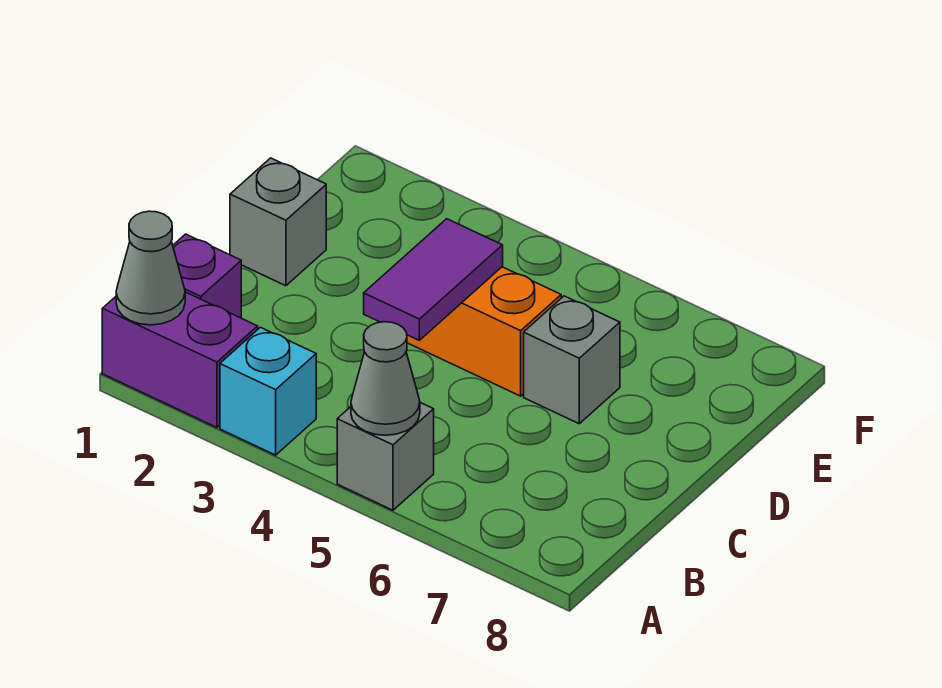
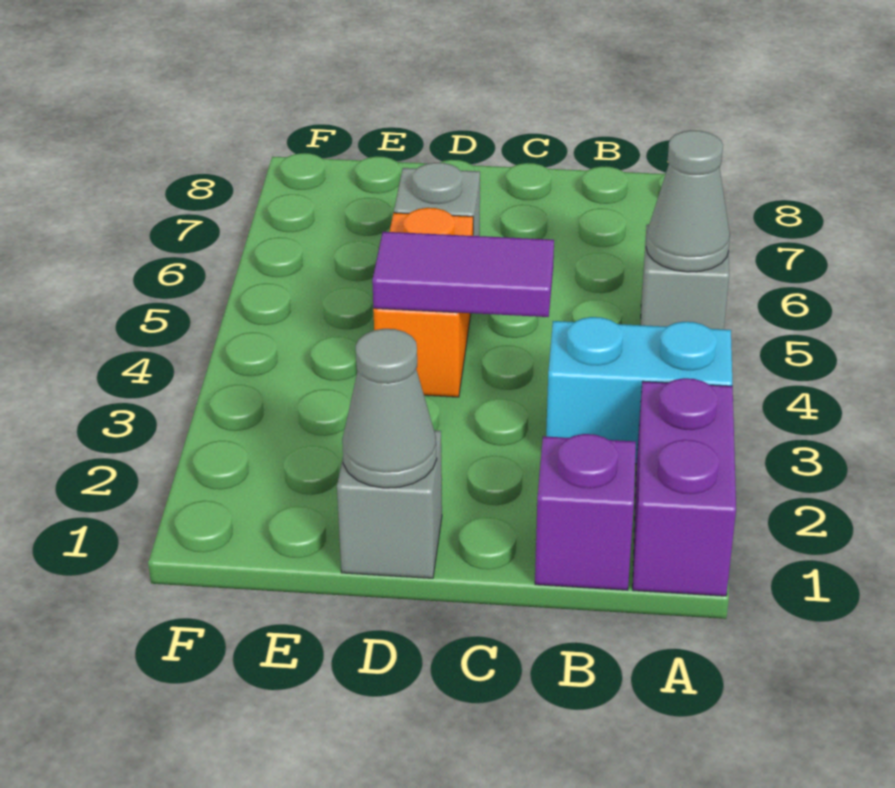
grey cone A1 level 2 -> grey cone D1 level 2
cyan brick A3 level 1 -> cyan brick A3:B3 level 1

